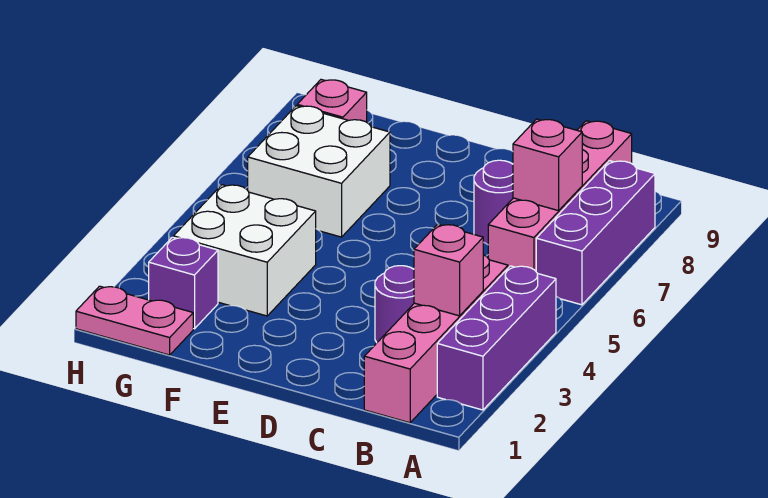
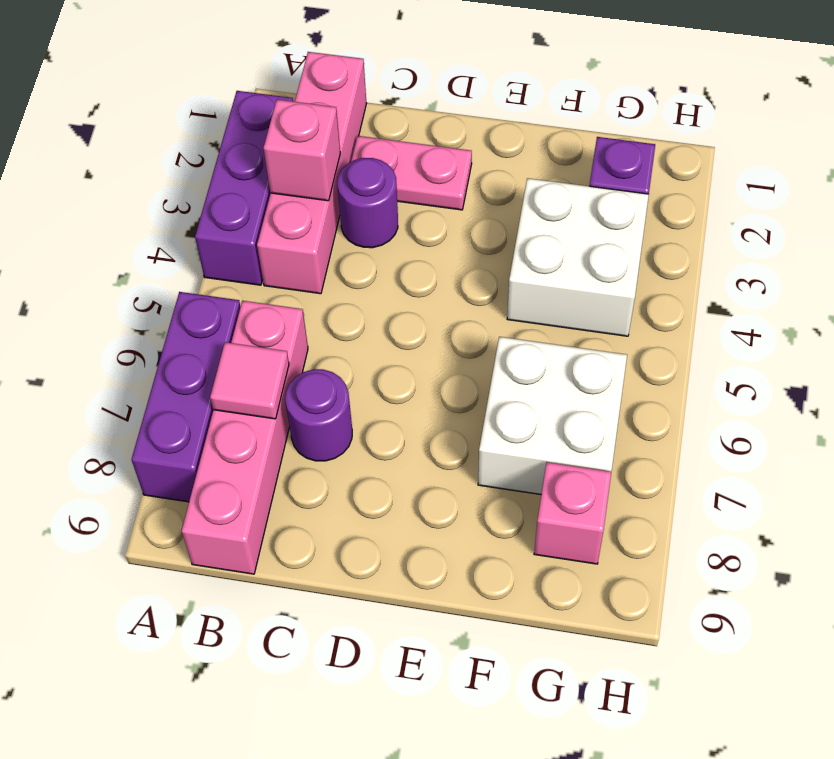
pink brick B7 level 2 -> pink tile B7 level 2
pink plate G1:H1 level 1 -> pink plate C2:D2 level 1

